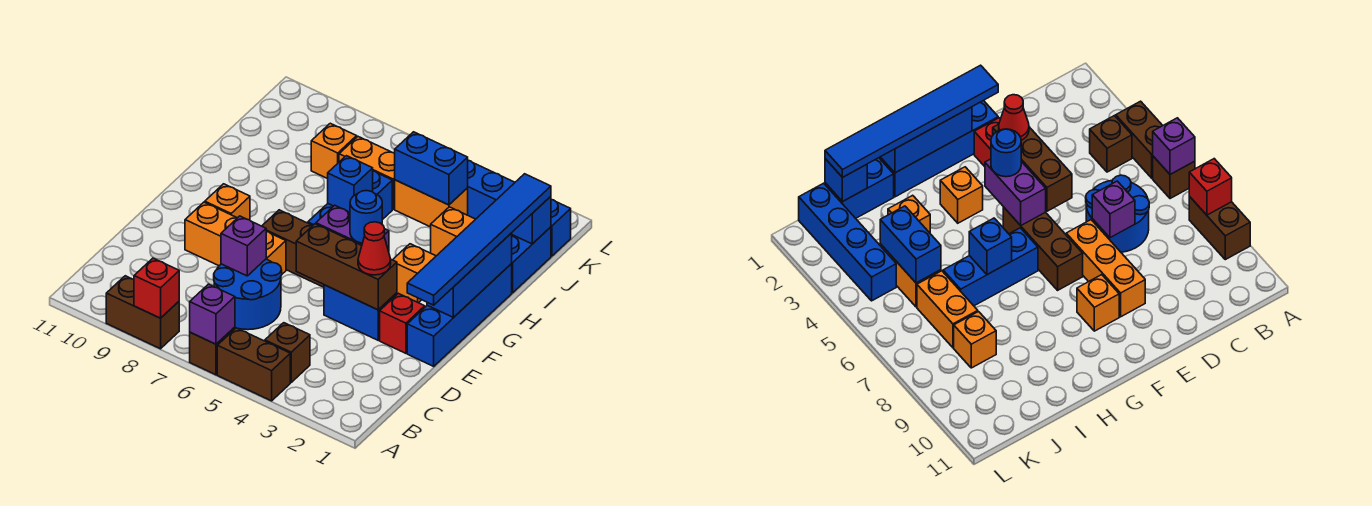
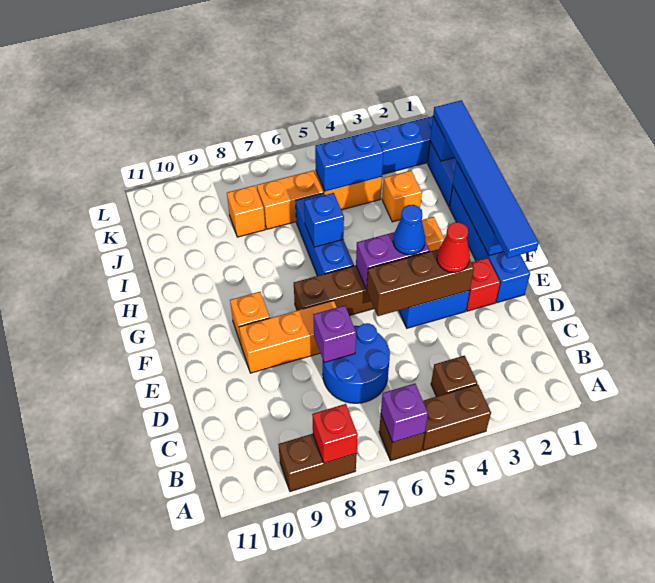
blue round brick F4 level 3 -> blue cone F4 level 3

